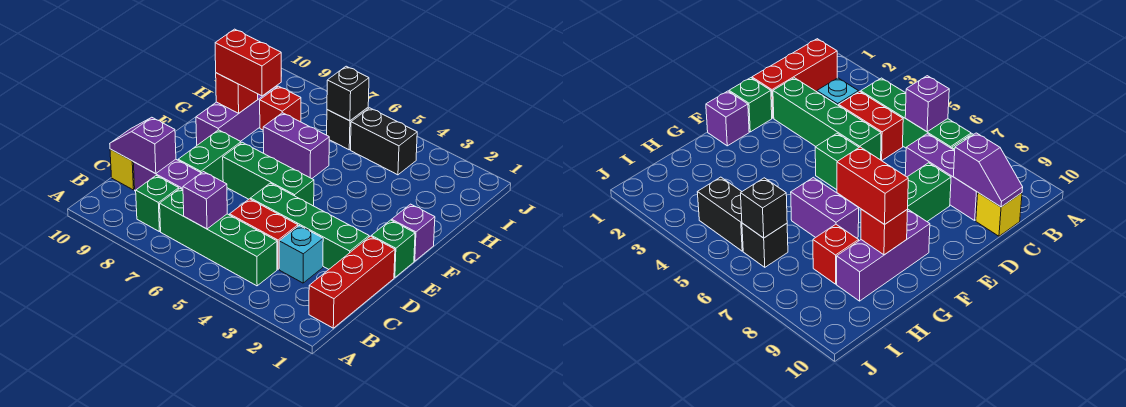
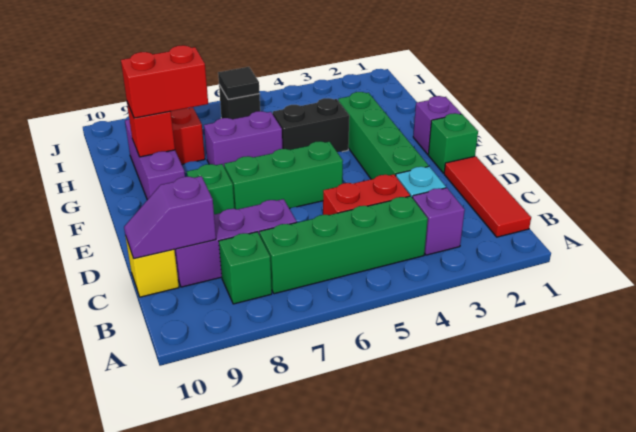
red brick B1:D1 level 1 -> red tile B1:D1 level 1
purple brick B6 level 2 -> purple brick B3 level 1
green brick D2:D5 level 1 -> green brick D3:G3 level 1
green brick D8:E8 level 1 -> green brick E8 level 1
black brick I4:I5 level 1 -> black brick G4:G5 level 1
black brick I6 level 2 -> black tile I6 level 2

